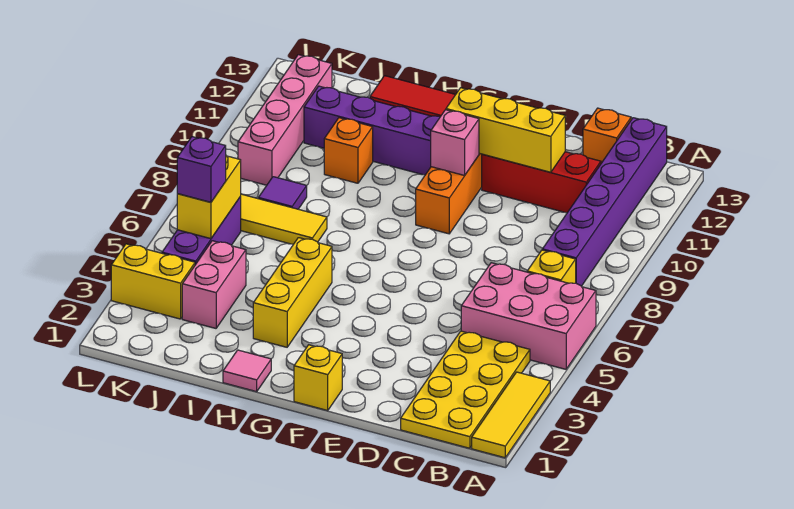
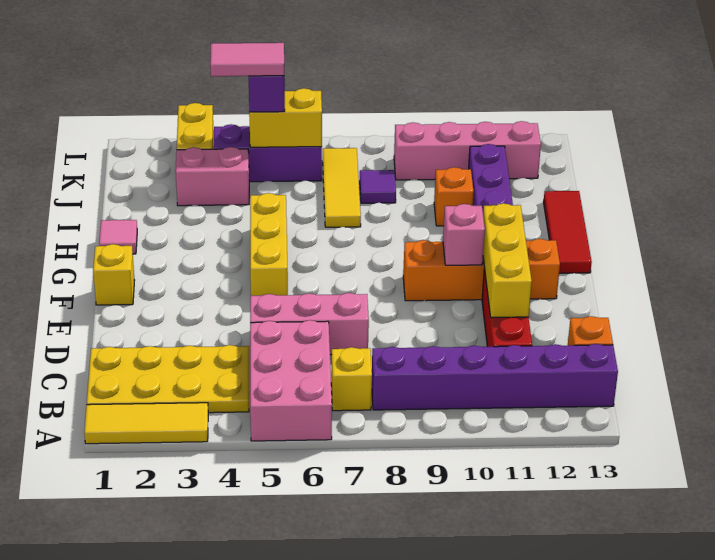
none -> pink brick D5:D7 level 1
yellow brick H3:H5 level 1 -> yellow brick F5:H5 level 1
none -> pink tile K4:K5 level 4

